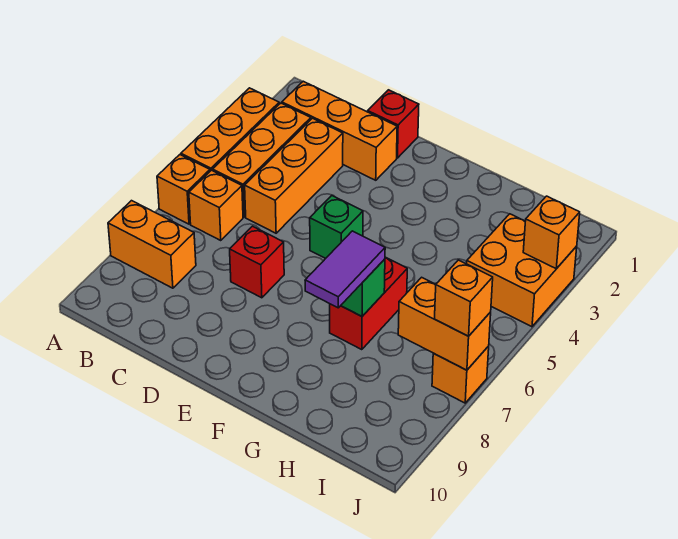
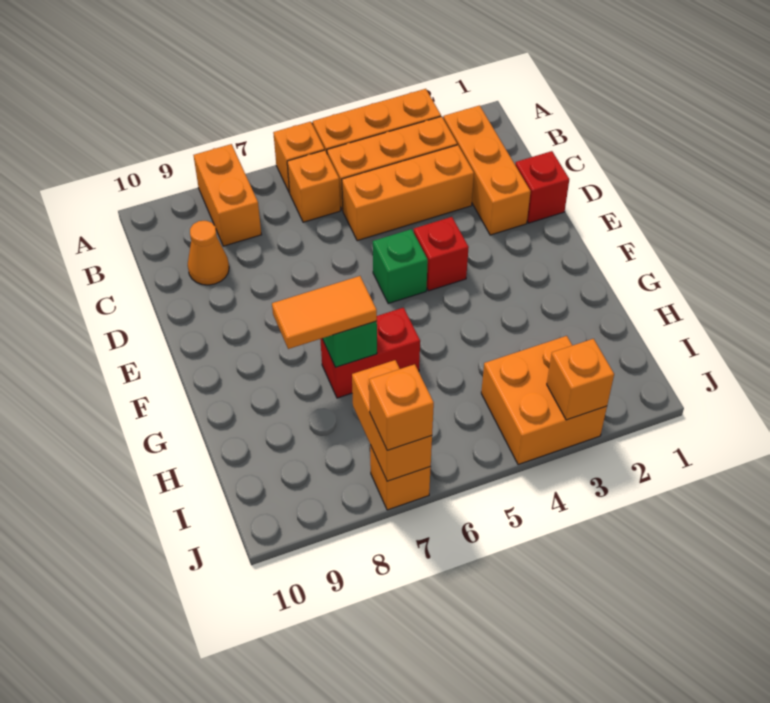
none -> orange cone C9 level 1
red brick D7 level 1 -> red brick E4 level 1
purple tile G7:G8 level 3 -> orange tile G7:G8 level 3

